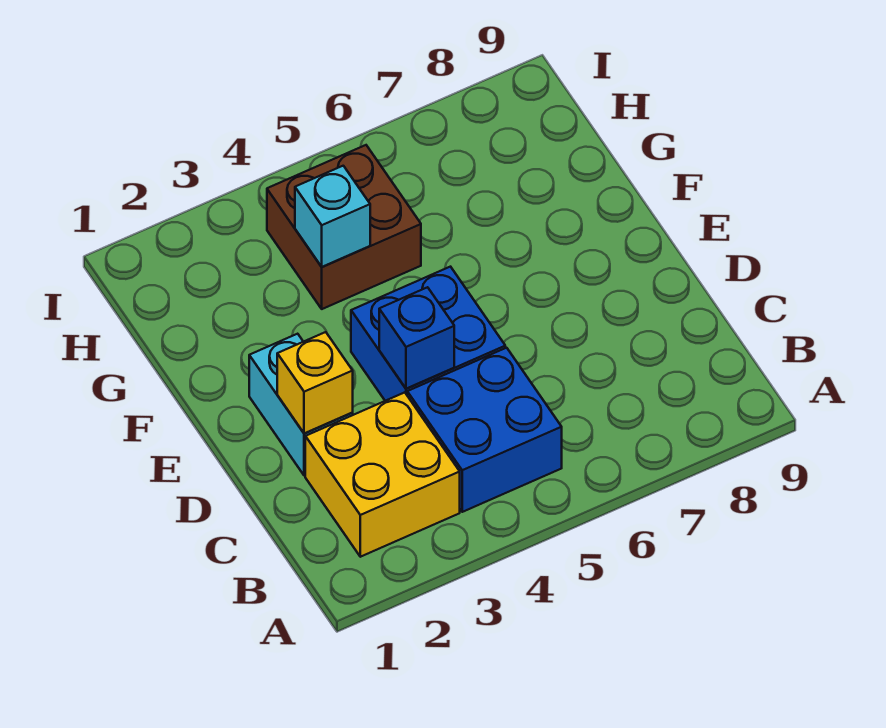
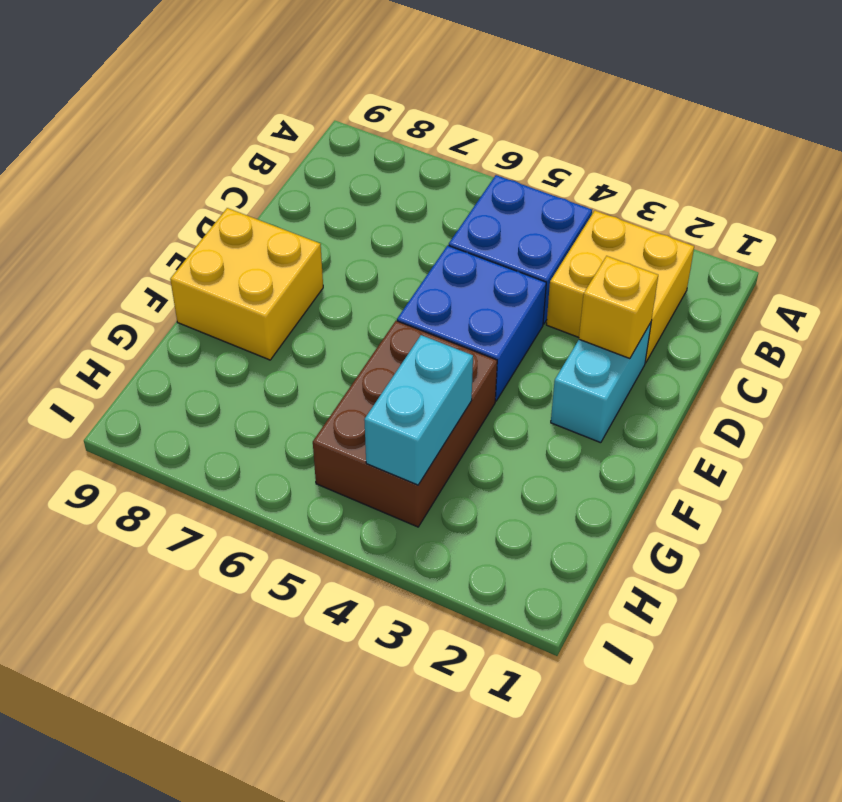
blue brick D4 level 2 -> none
none -> yellow brick E8:F9 level 1
brown brick G4:H5 level 1 -> brown brick F4:H5 level 1
cyan brick G4 level 2 -> cyan brick G4:H4 level 2

